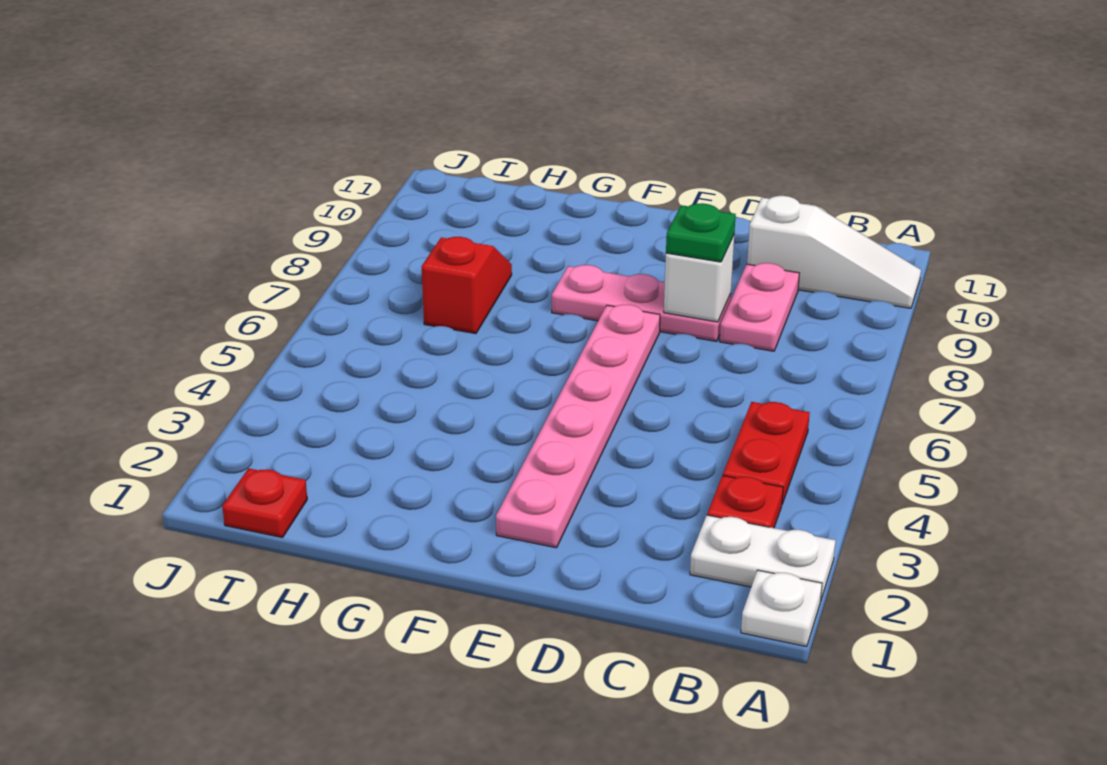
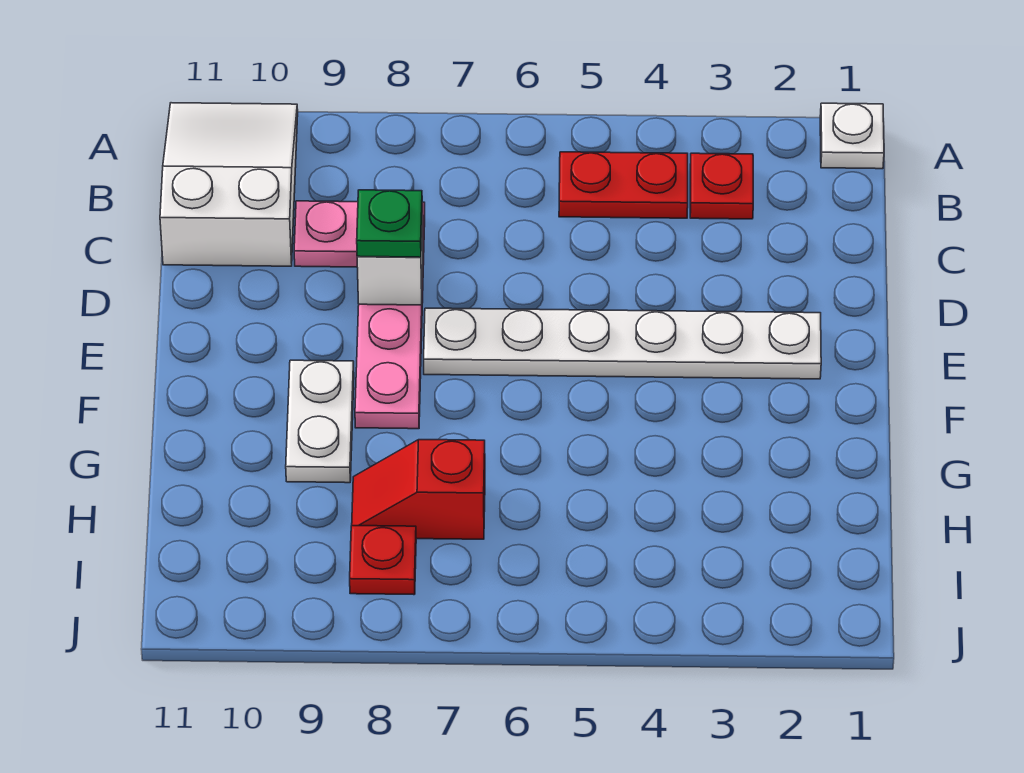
white plate A2:B2 level 1 -> white plate F9:G9 level 1
white slope A10:C10 level 1 top C -> white slope A10:C11 level 1 top C
pink plate E2:E7 level 1 -> white plate E2:E7 level 1
red plate I1 level 1 -> red plate I8 level 1

